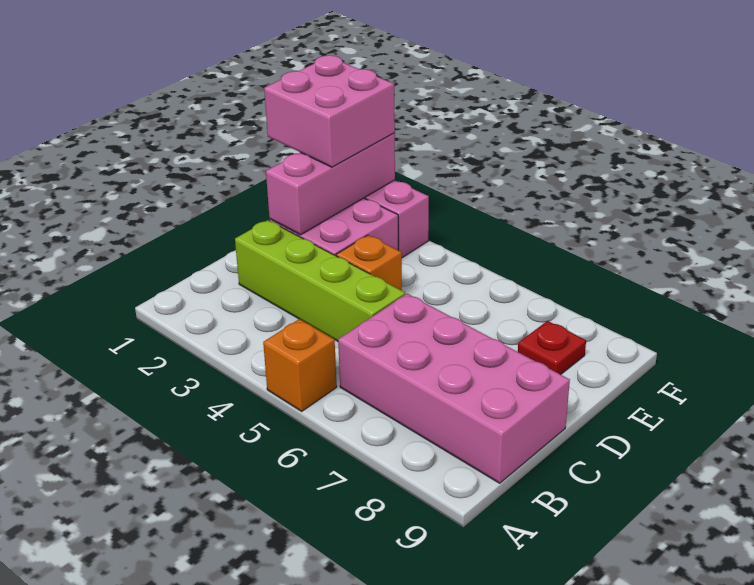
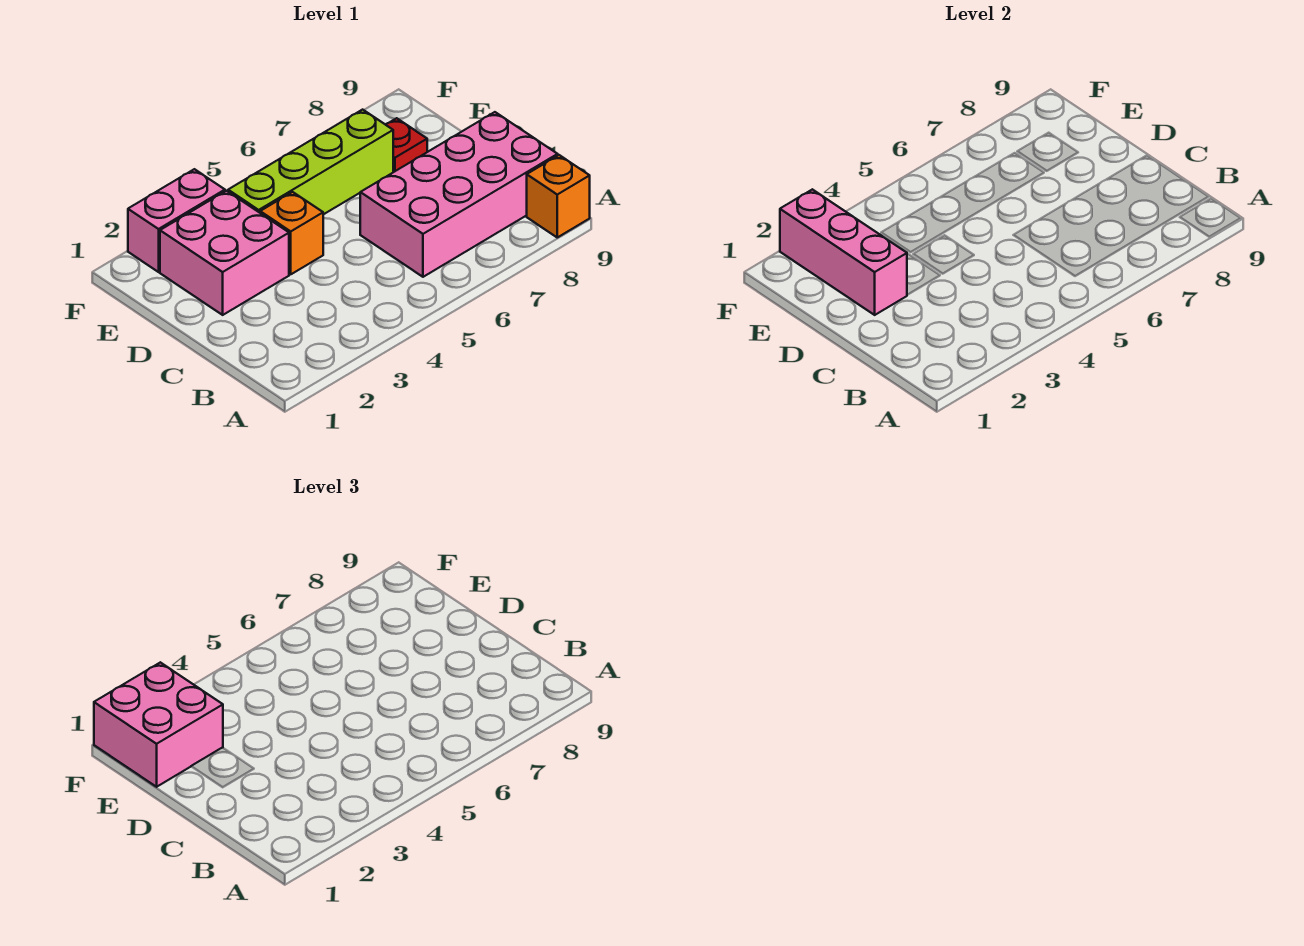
orange brick A5 level 1 -> orange brick A9 level 1
lime brick C2:C5 level 1 -> lime brick E4:E7 level 1

